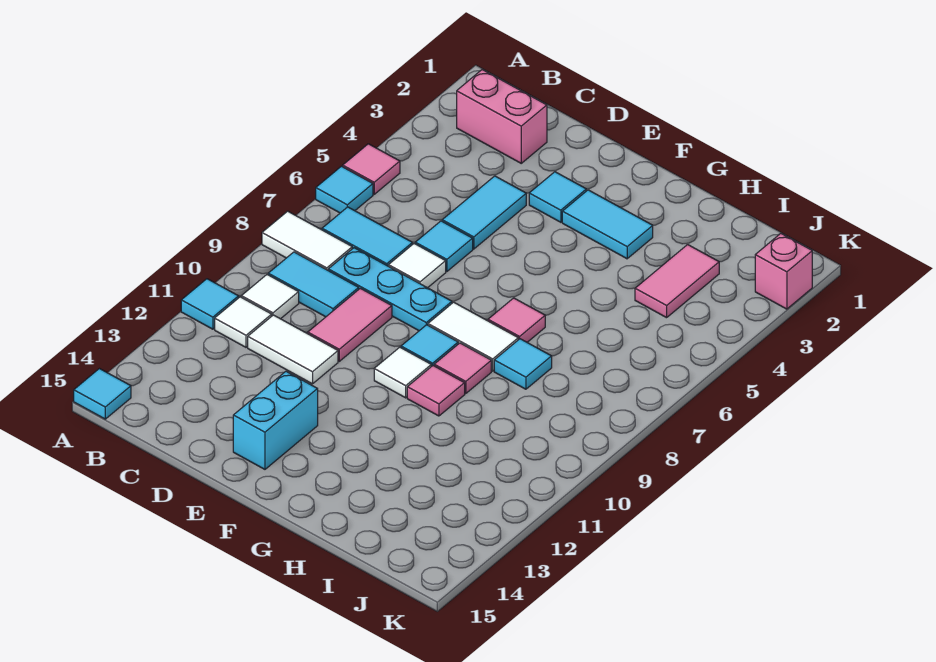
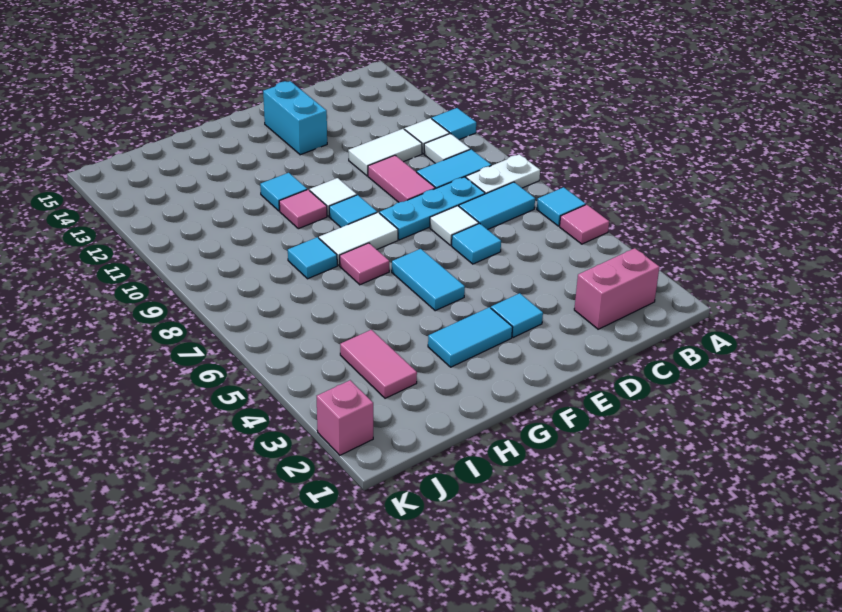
white tile A8:B8 level 1 -> white plate A8:B8 level 1
cyan tile A15 level 1 -> cyan tile G11 level 1
cyan tile D4:D5 level 1 -> cyan tile F5:F6 level 1
pink tile G9 level 1 -> none

